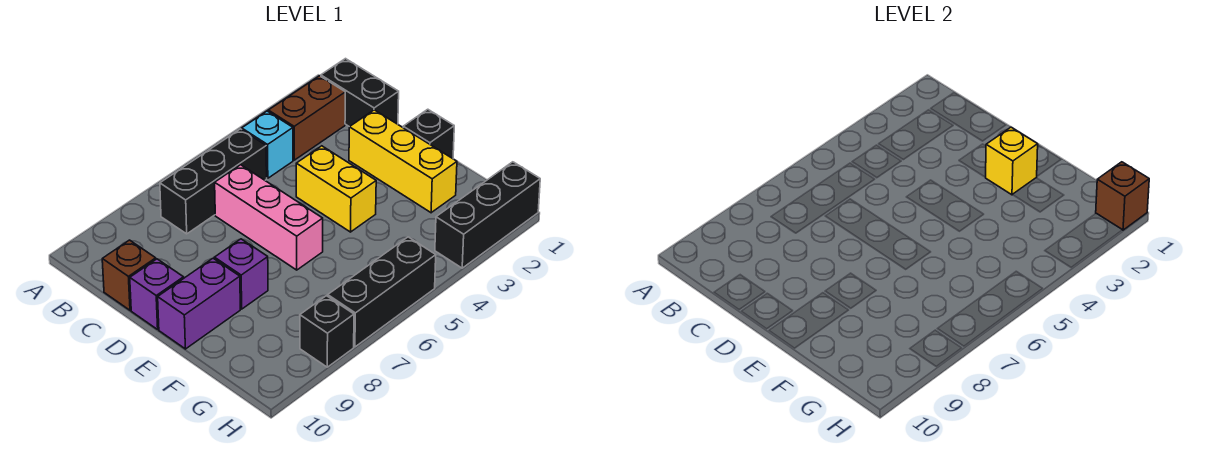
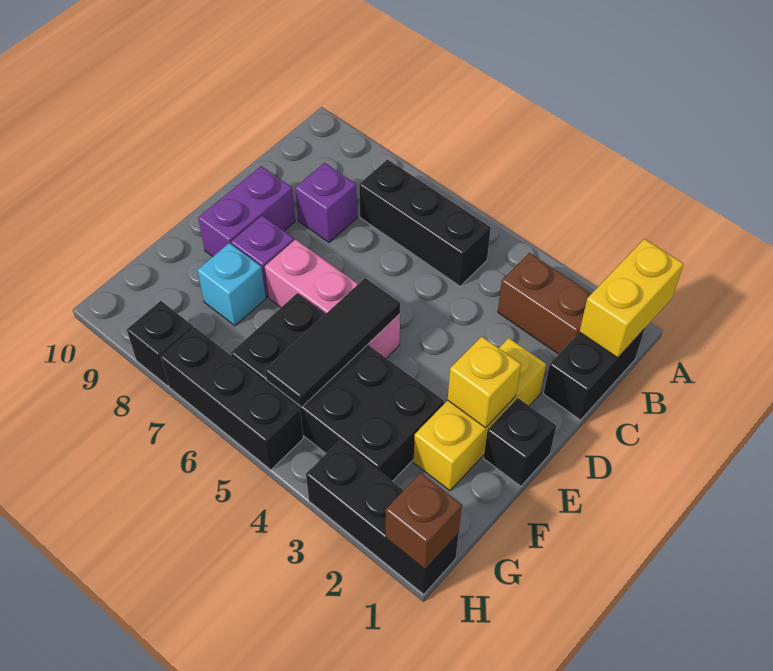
cyan brick B4 level 1 -> cyan brick F8 level 1
pink brick C6:E6 level 1 -> pink brick E5:E7 level 1
brown brick C10 level 1 -> none
yellow brick D4:E4 level 1 -> yellow brick A1:B1 level 2
purple brick D10 level 1 -> purple brick C8 level 1
none -> black tile E5:G5 level 2
purple brick E9:E10 level 1 -> purple brick D9:E9 level 1
none -> black brick F3:G6 level 1

